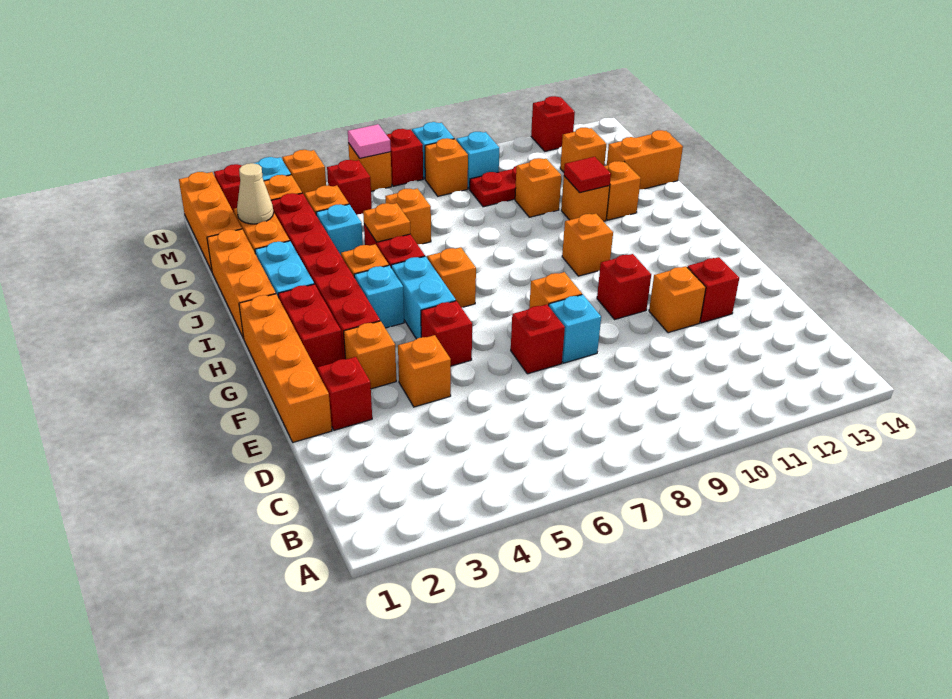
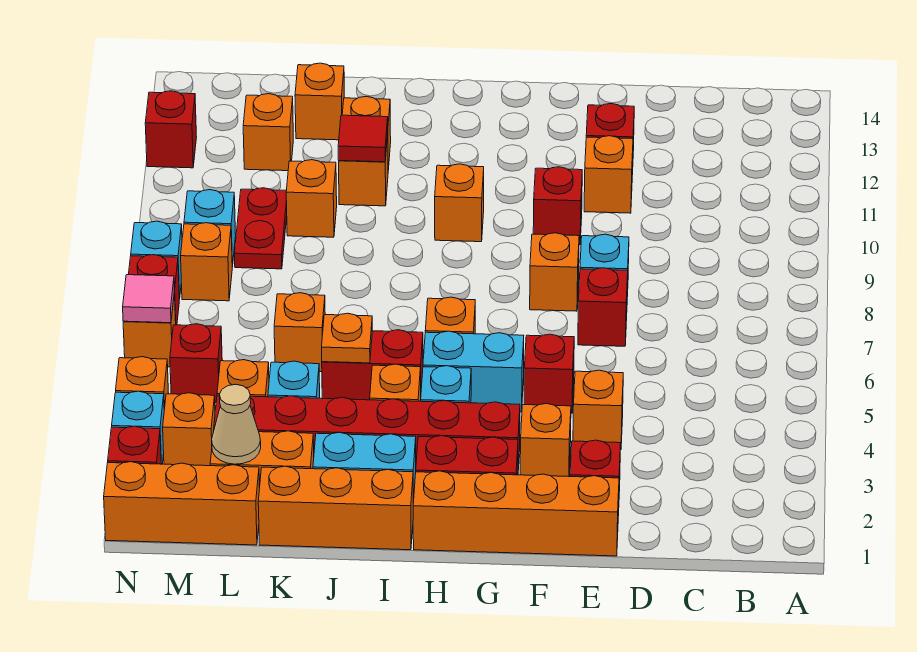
orange brick K13:K14 level 1 -> orange brick K13 level 1

